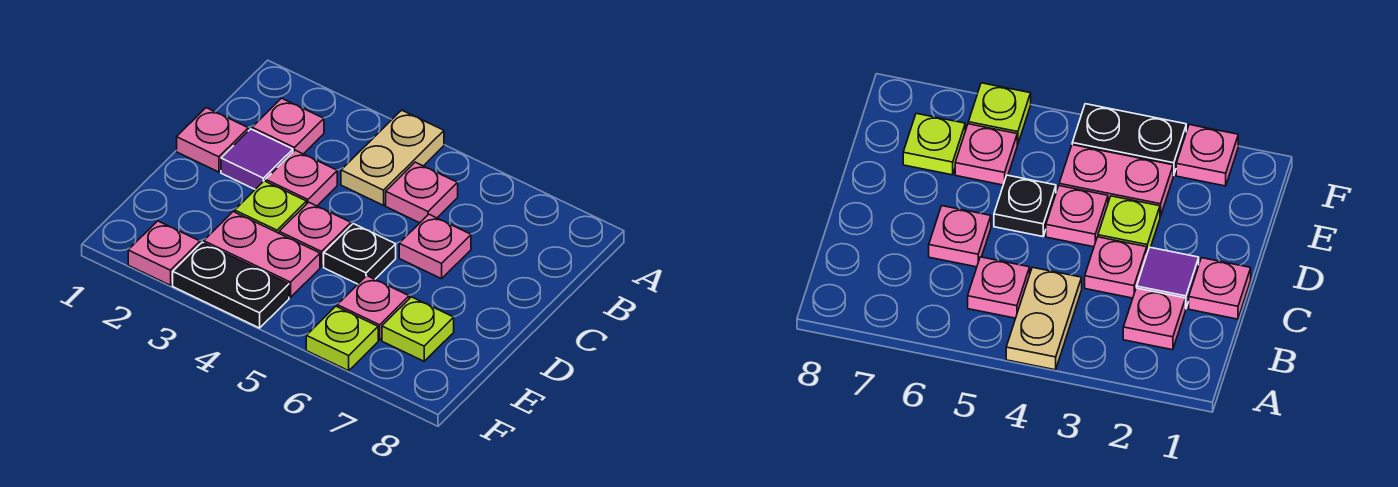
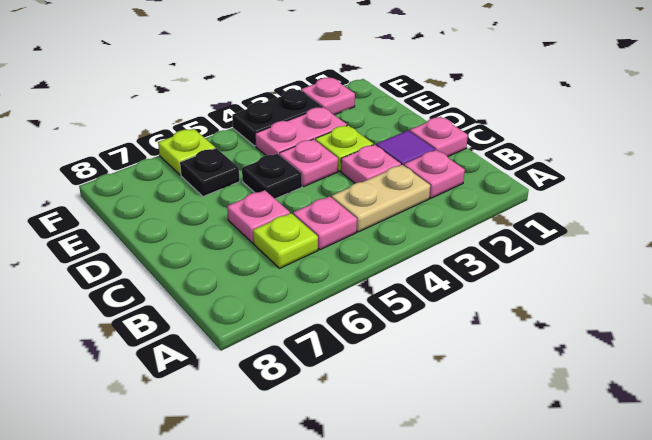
tan plate A4:B4 level 1 -> tan plate B3:B4 level 1
pink plate E6 level 1 -> black plate E6 level 1
lime plate E7 level 1 -> lime plate B6 level 1

